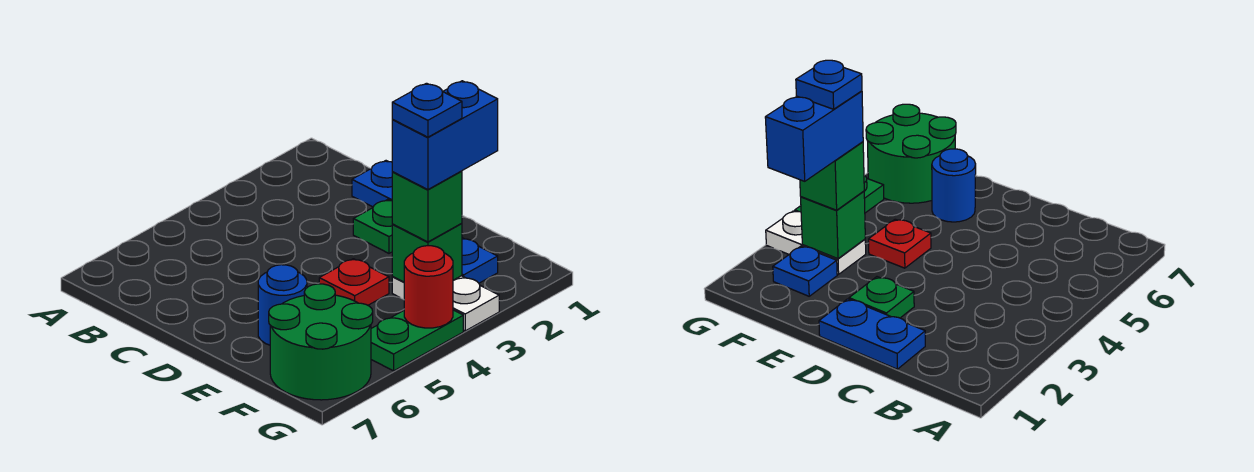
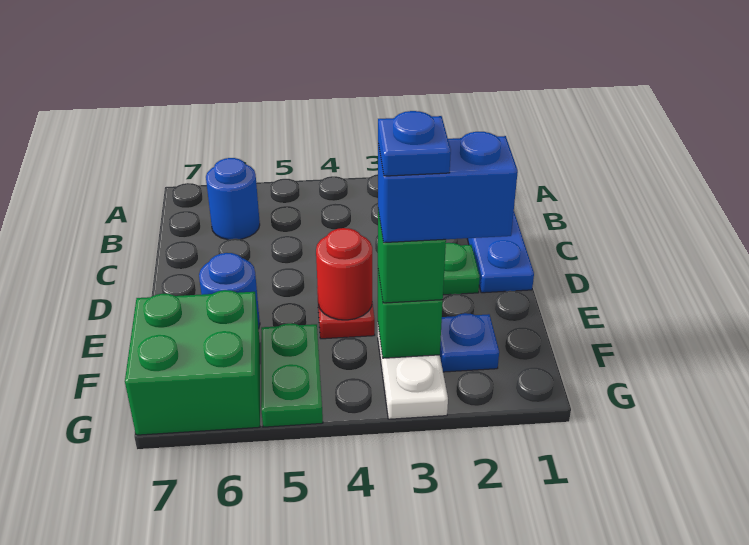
none -> blue round brick B6 level 1
green round brick F6:G7 level 1 -> green brick F6:G7 level 1
green plate G4:G5 level 1 -> green plate F5:G5 level 1
red round brick G4 level 2 -> red round brick E4 level 2

